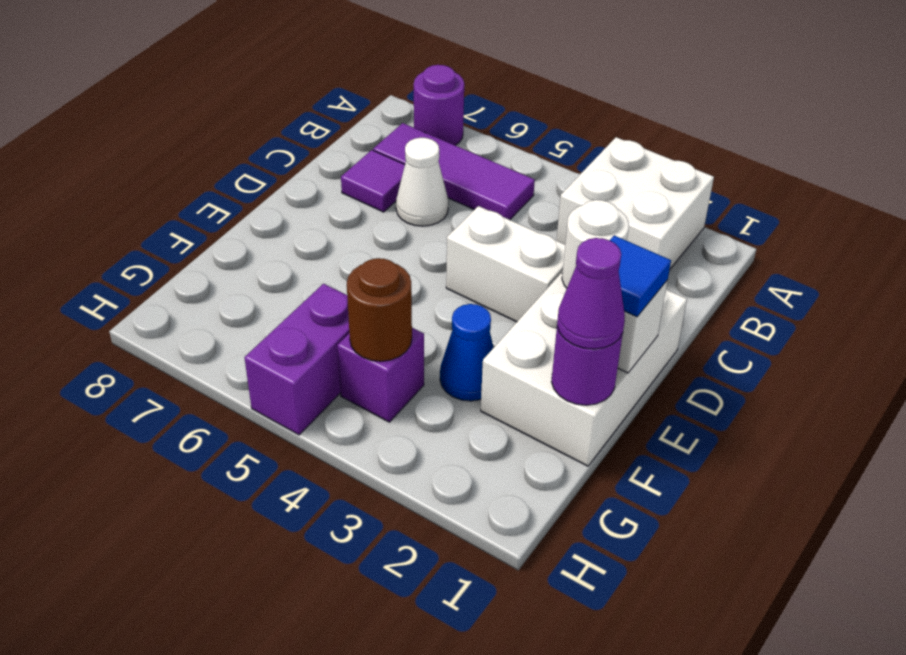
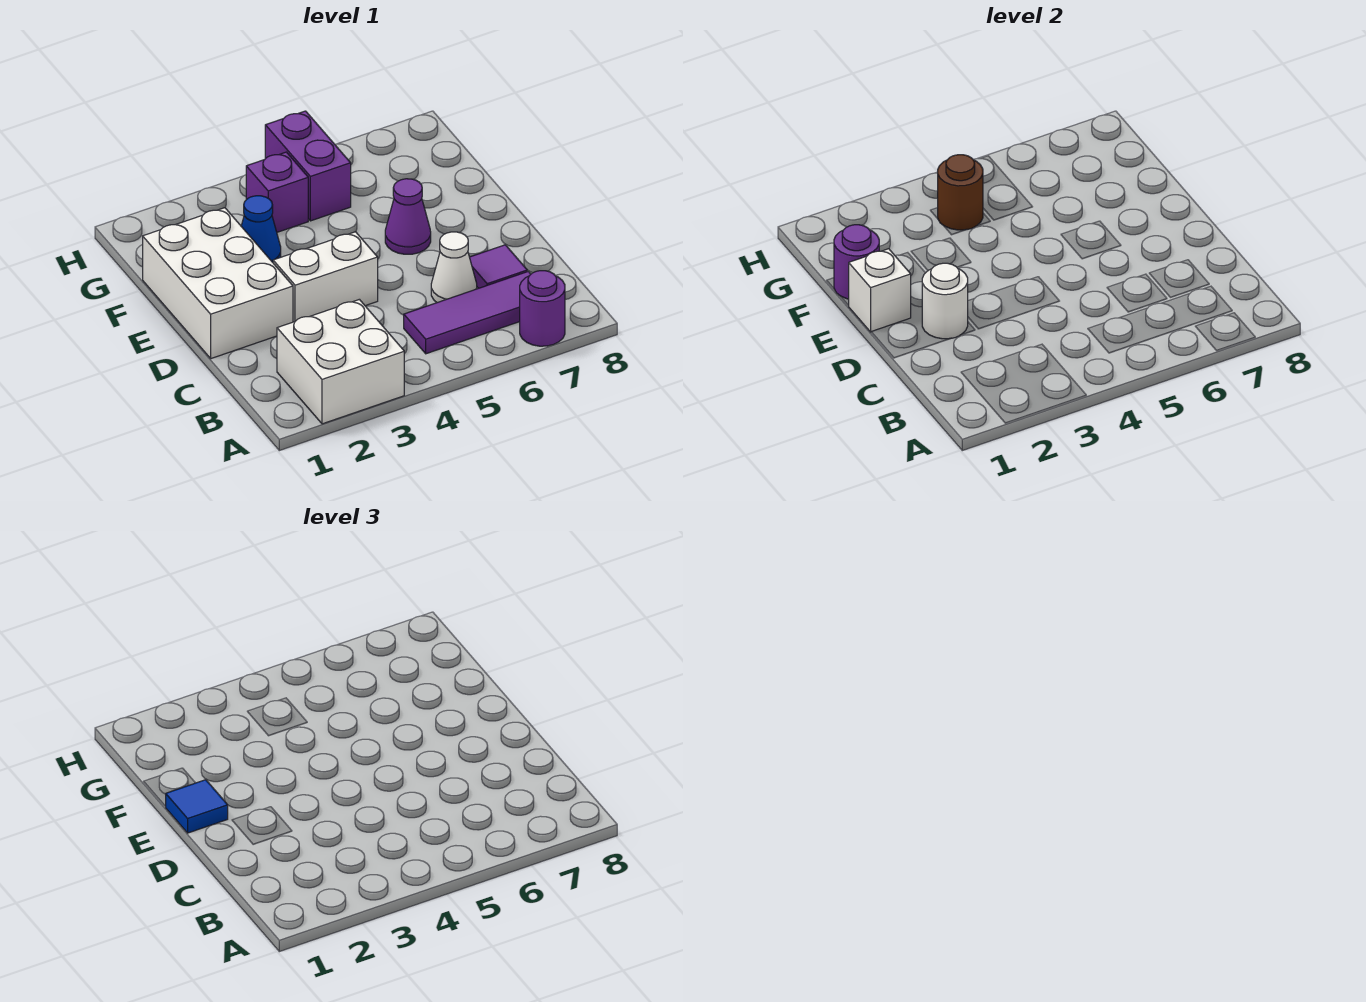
purple cone F1 level 3 -> purple cone E6 level 1

